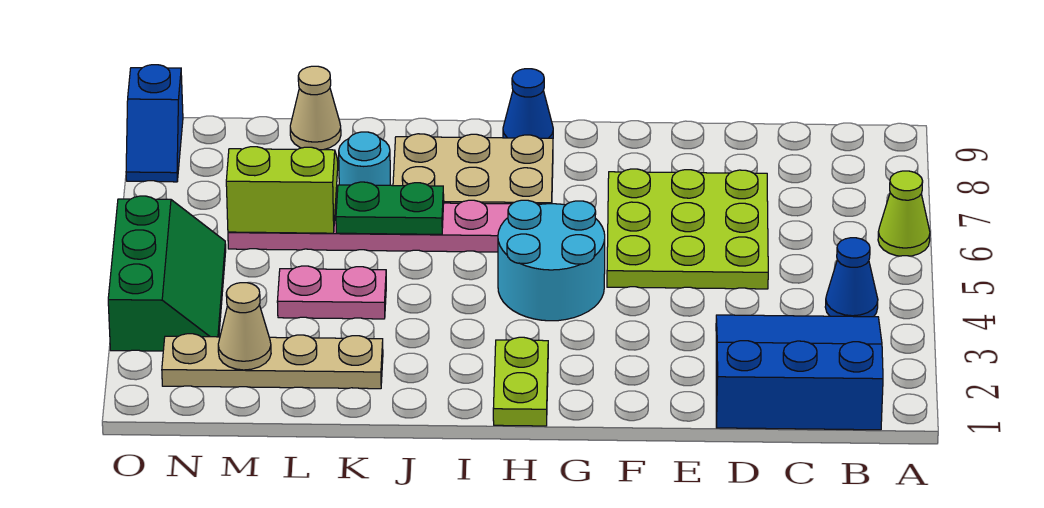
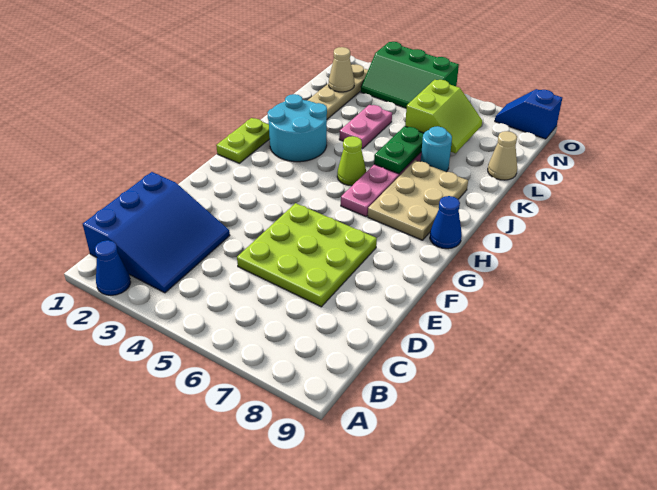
lime cone A6 level 1 -> lime cone I5 level 1
blue cone B4 level 1 -> blue cone A2 level 1
cyan round brick G4:H5 level 1 -> cyan round brick I2:J3 level 1
lime plate H1:H2 level 1 -> lime plate H1:I1 level 1

